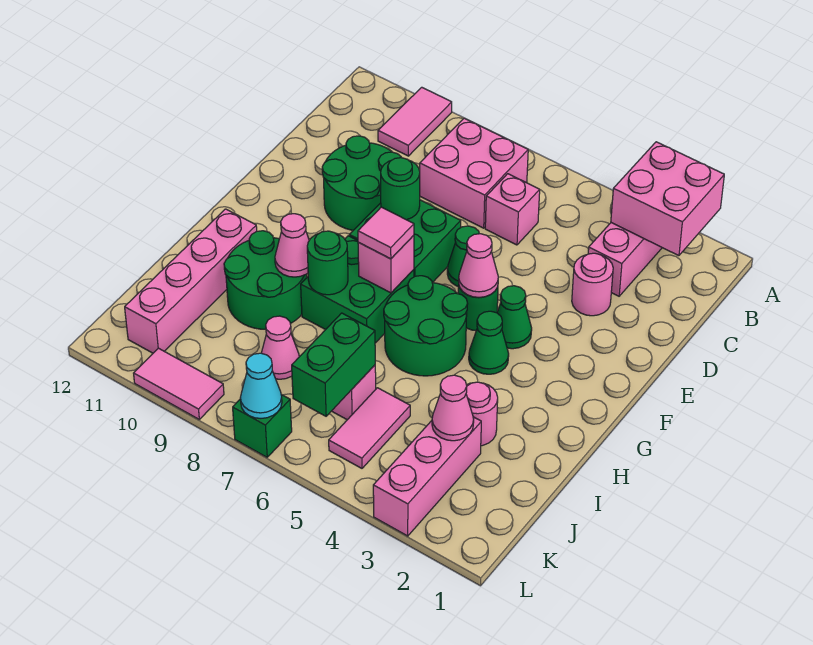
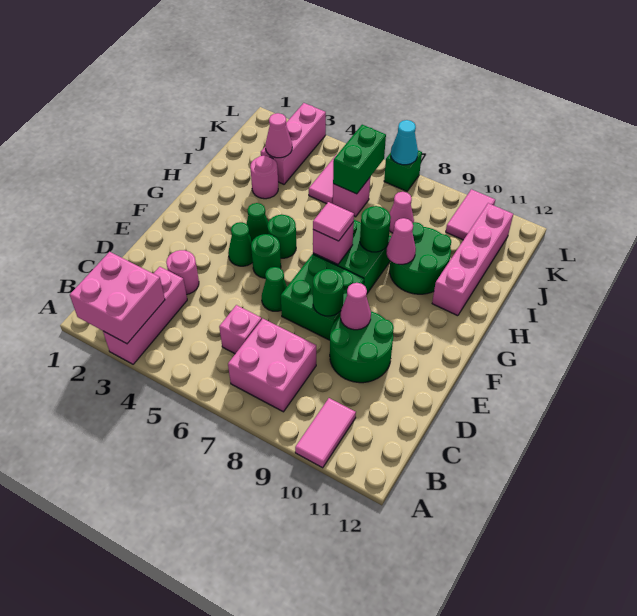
pink cone F5 level 2 -> pink cone E9 level 2
green round brick G5:H6 level 1 -> green round brick G5 level 1
pink tile L9:L10 level 1 -> pink tile K10:L10 level 1

